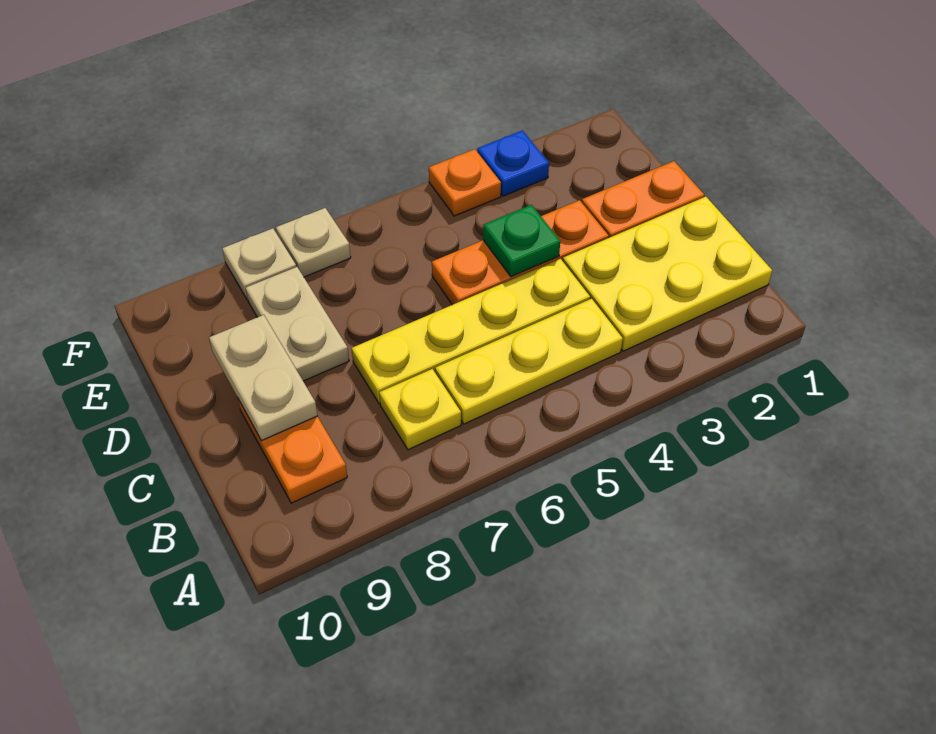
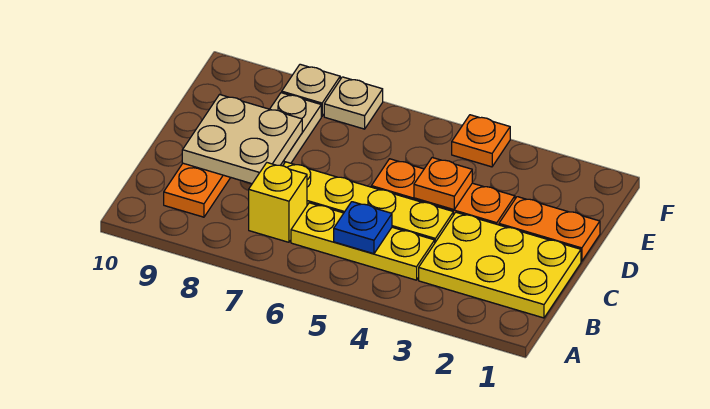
yellow plate B7 level 1 -> yellow brick B7 level 1
tan plate C9:D9 level 2 -> tan plate C8:D9 level 2
green plate D4 level 2 -> orange plate D4 level 2
blue plate F3 level 1 -> blue plate B5 level 2

